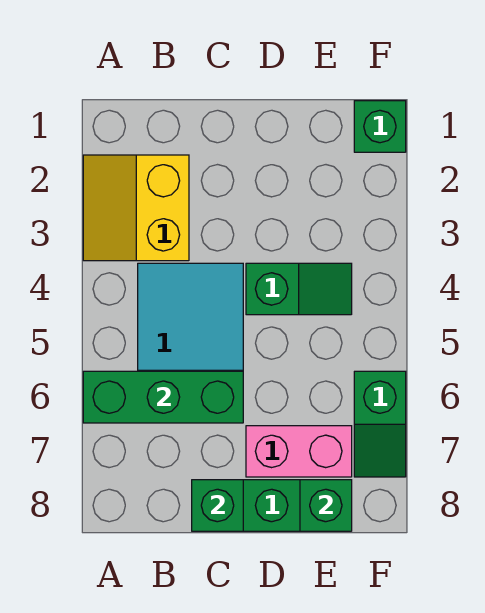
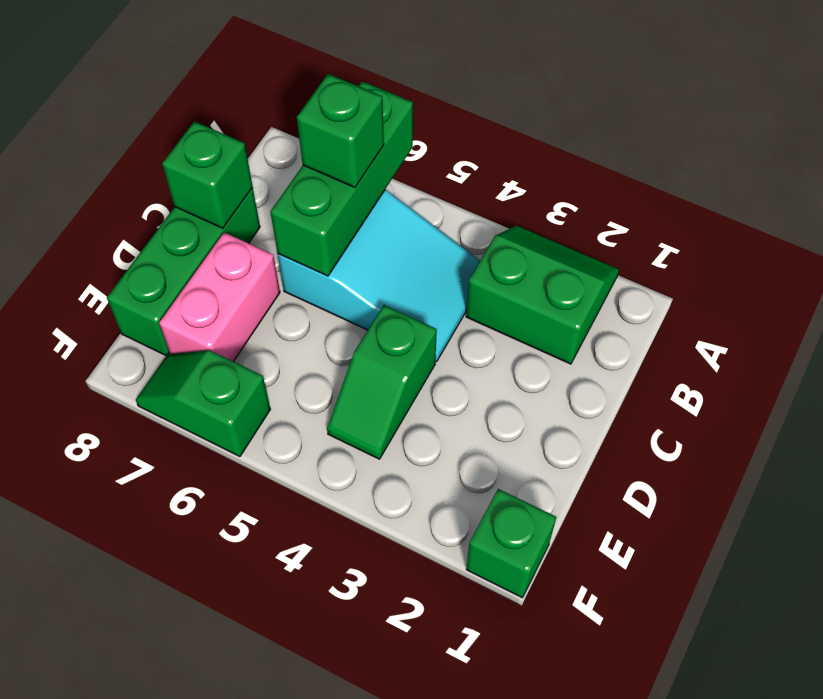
yellow slope A2:B3 level 1 top B -> green slope A2:B3 level 1 top B
green brick E8 level 2 -> green brick B6 level 3

